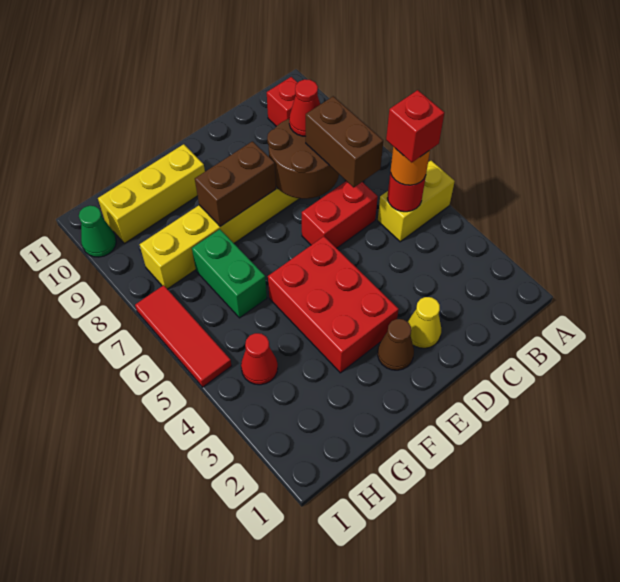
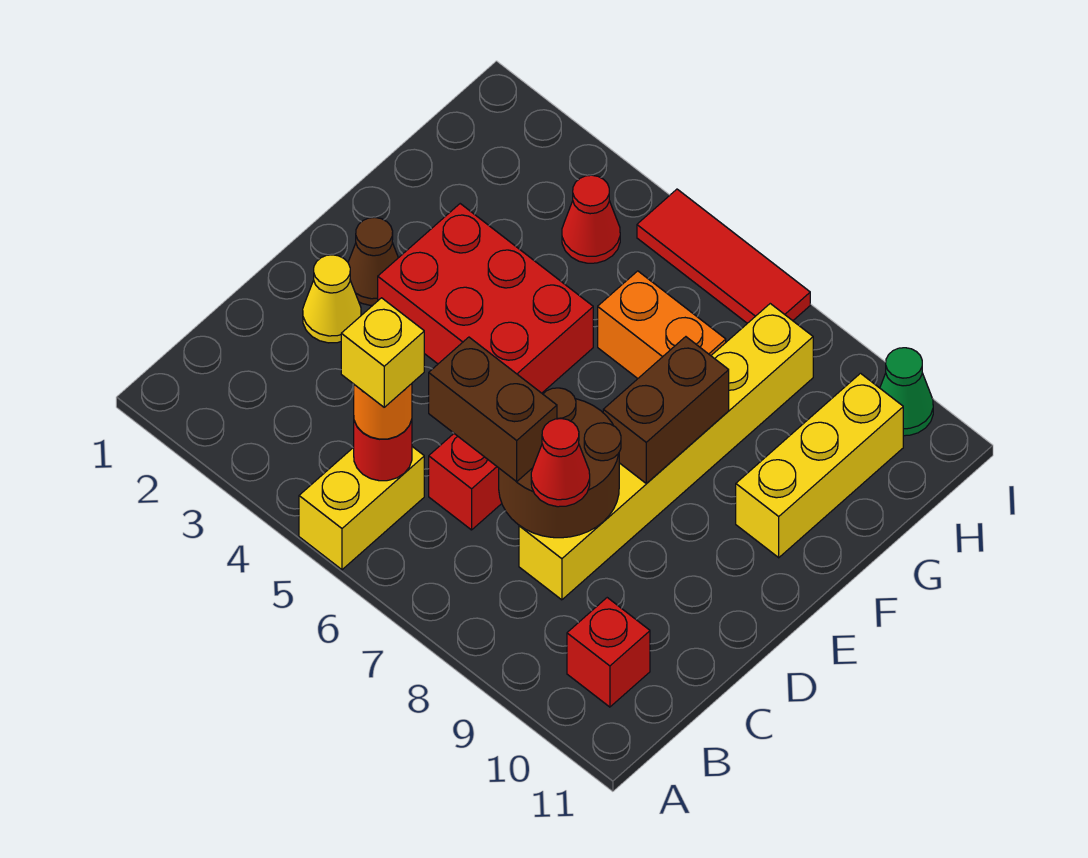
red brick B5 level 4 -> yellow brick B5 level 4
green brick G6:G7 level 1 -> orange brick G6:G7 level 1

